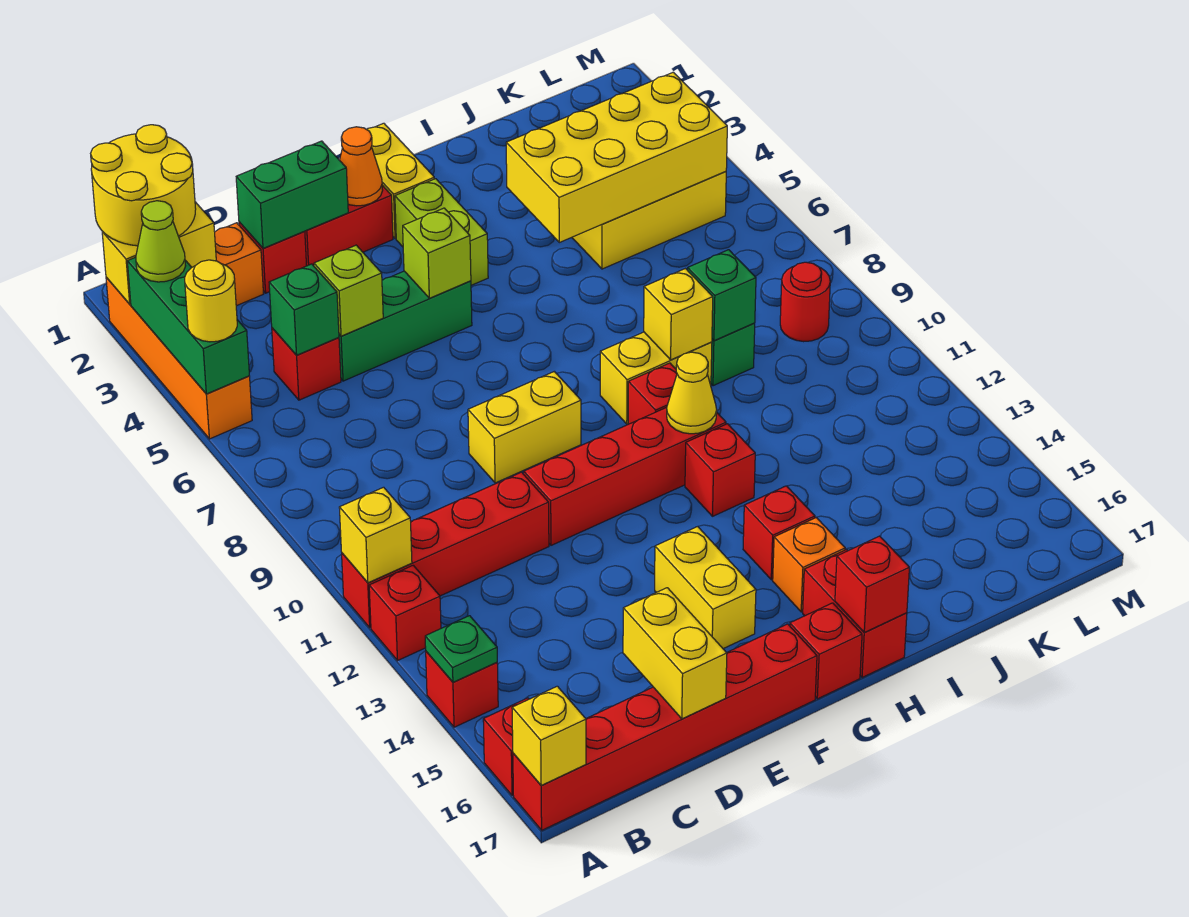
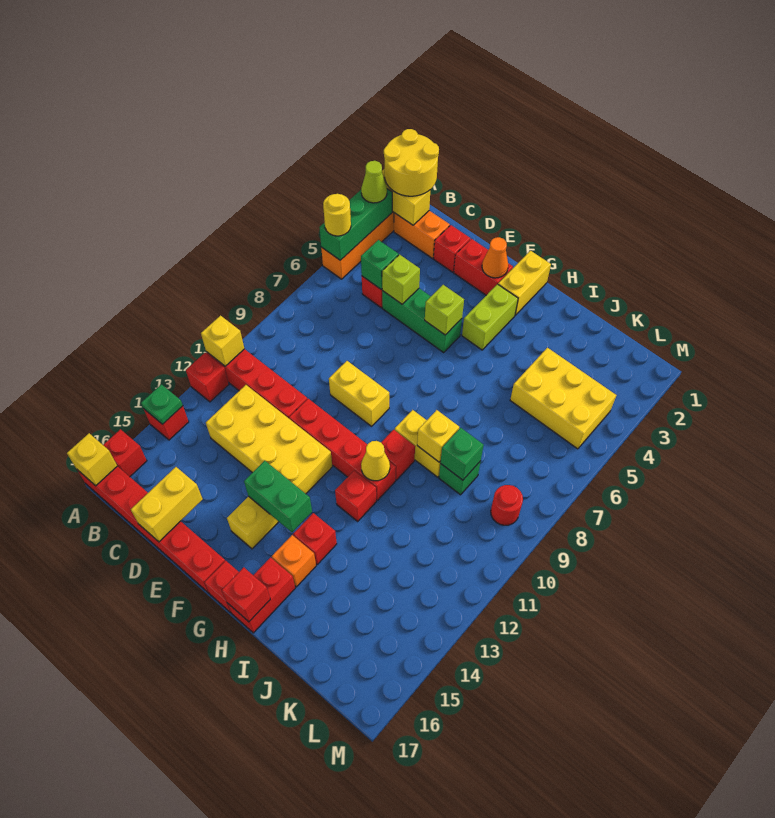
green brick D2:E2 level 2 -> green brick F14:G14 level 2
yellow brick I4:L5 level 2 -> yellow brick C12:F13 level 1

